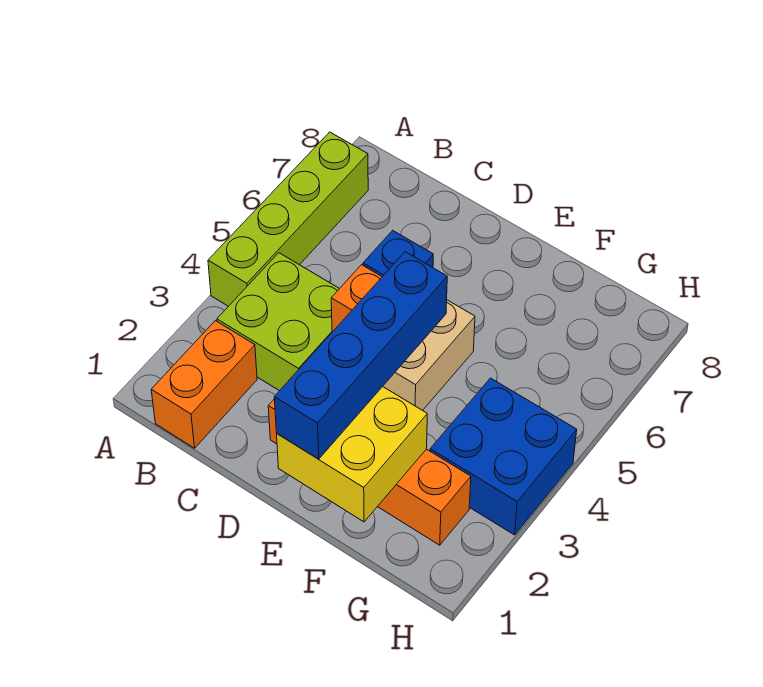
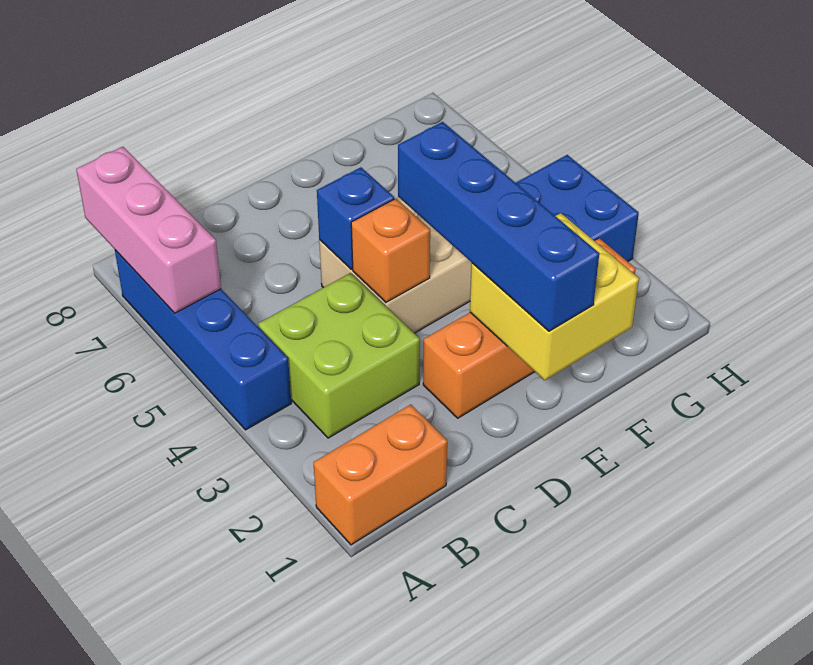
lime brick A4:A7 level 1 -> blue brick A4:A7 level 1
none -> pink brick A6:A8 level 2
orange brick B1:B2 level 1 -> orange brick A1:B1 level 1

